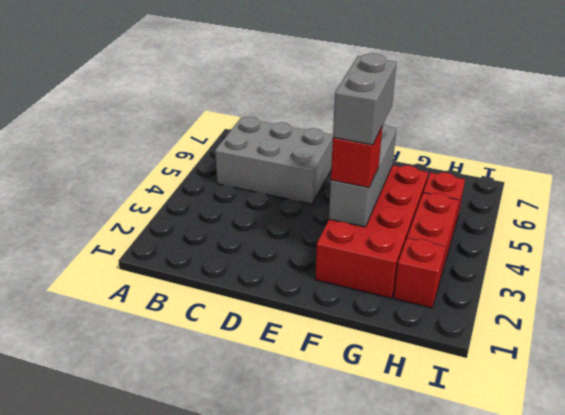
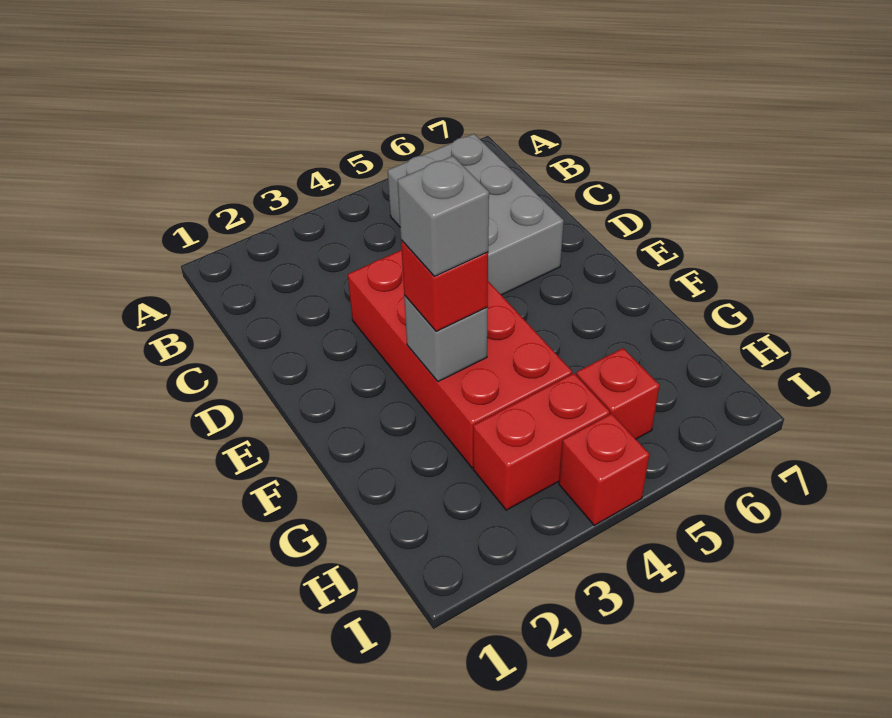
red brick F2:G5 level 1 -> red brick D3:G4 level 1
grey brick F3:F5 level 2 -> grey brick F3 level 2
grey brick F3:F4 level 4 -> grey brick F3 level 4
red brick H2 level 1 -> red brick I4 level 1

